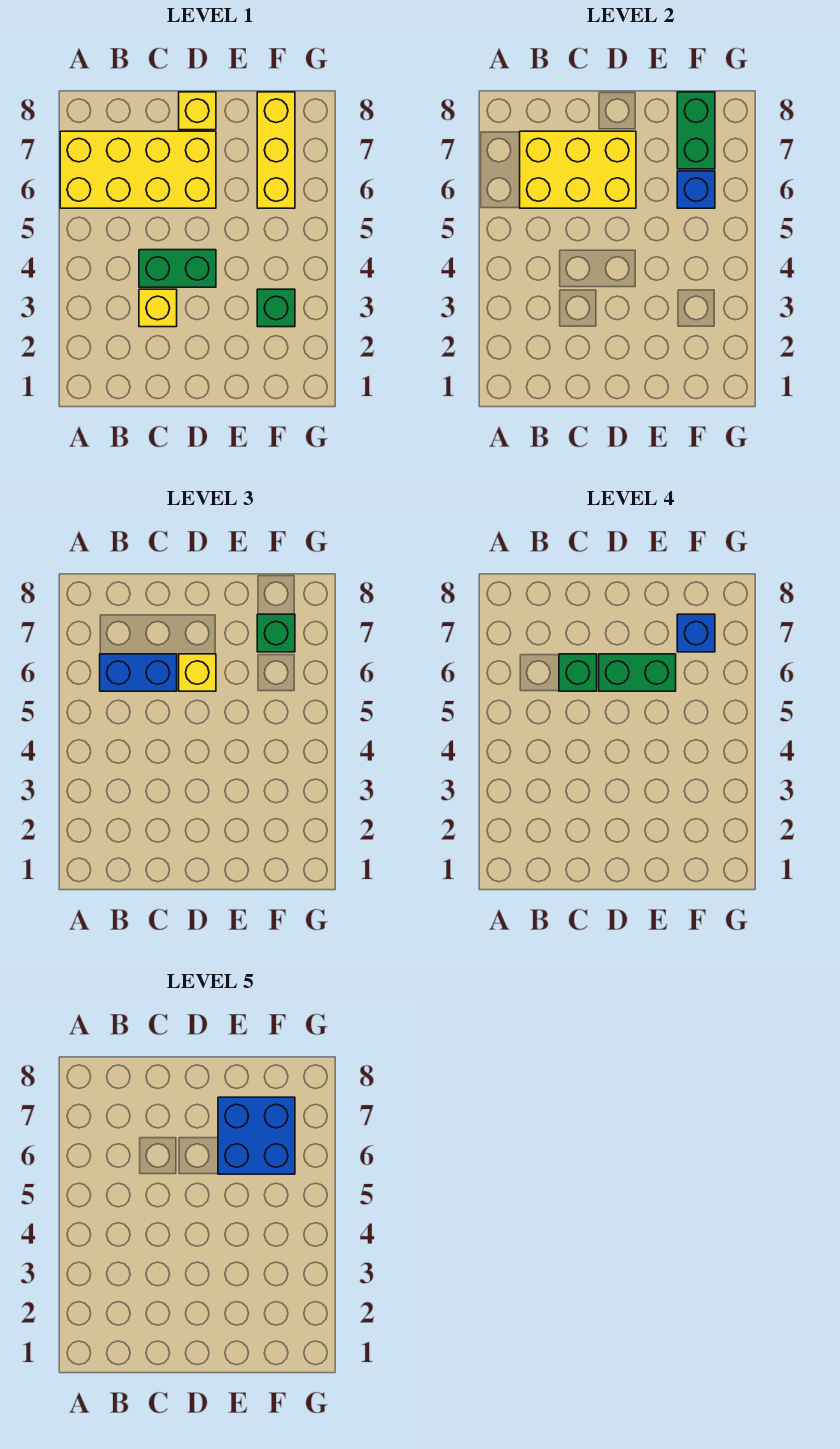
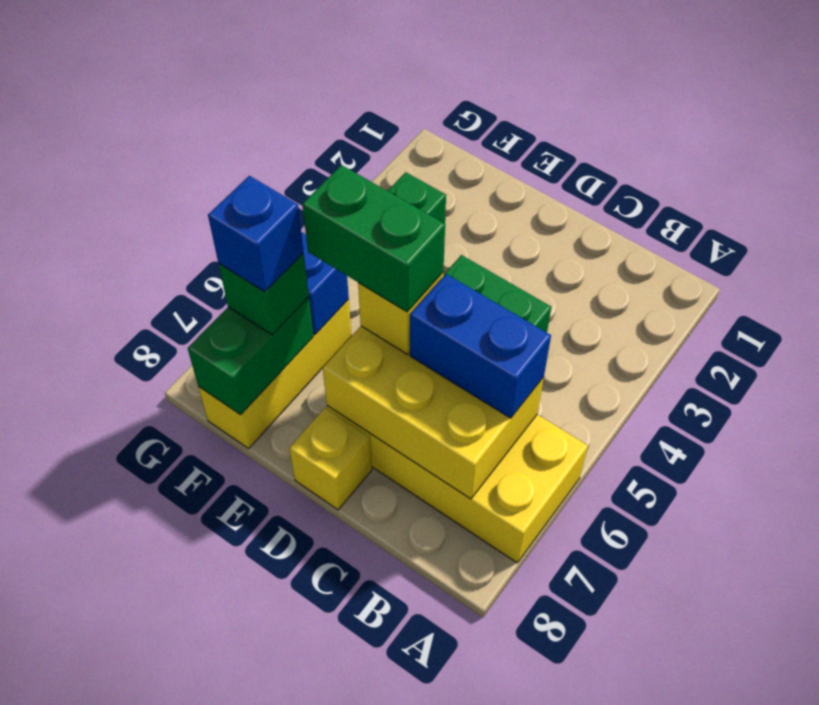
yellow brick C3 level 1 -> none
green brick C6 level 4 -> none
blue brick E6:F7 level 5 -> none

